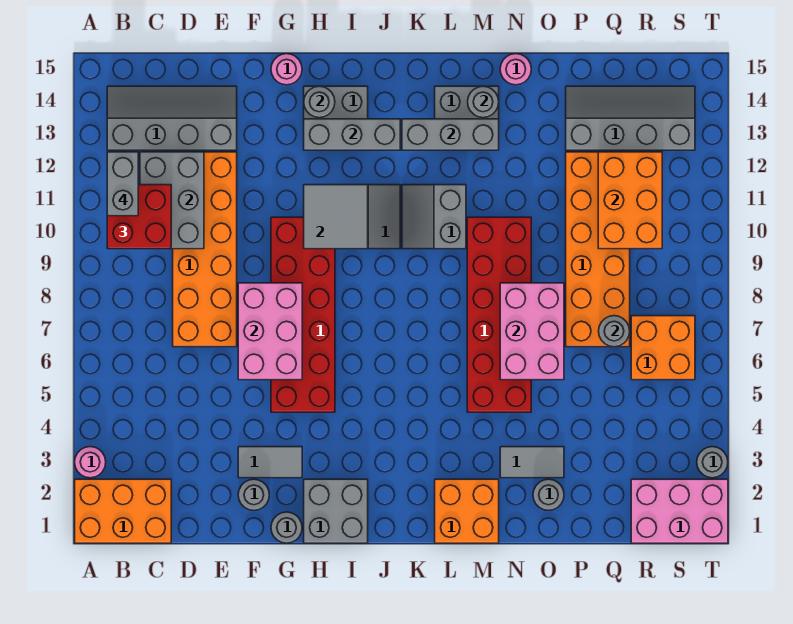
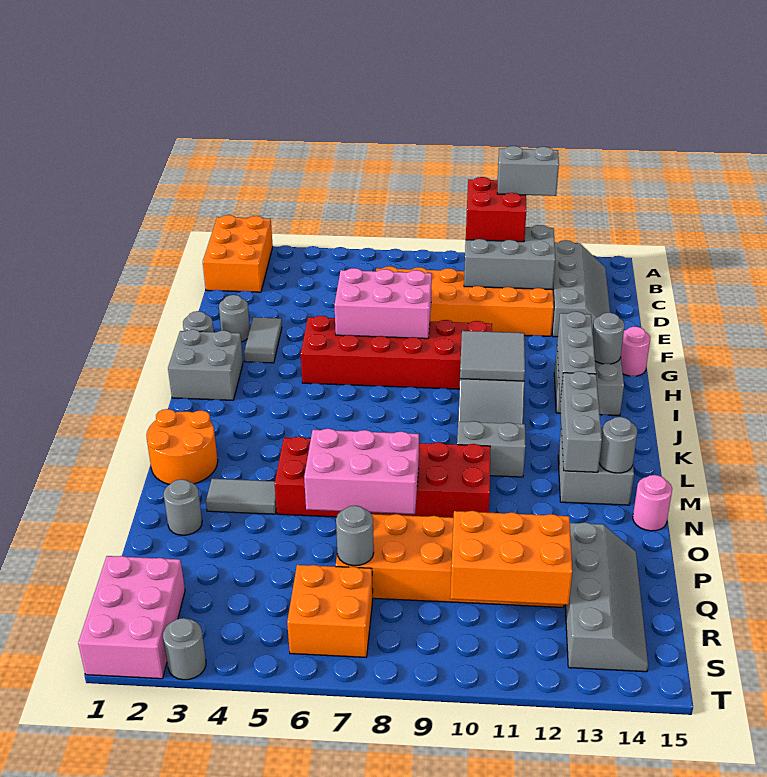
pink round brick A3 level 1 -> none
orange brick L1:M2 level 1 -> orange round brick L1:M2 level 1
grey tile N3:O3 level 1 -> grey tile N3:N4 level 1

